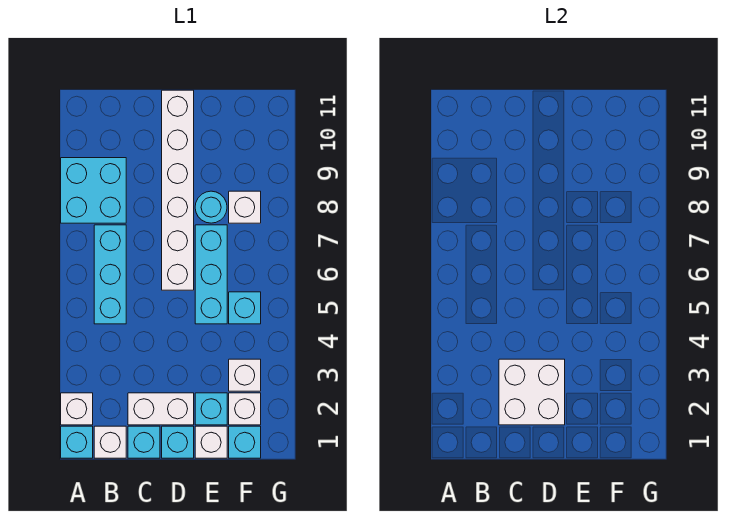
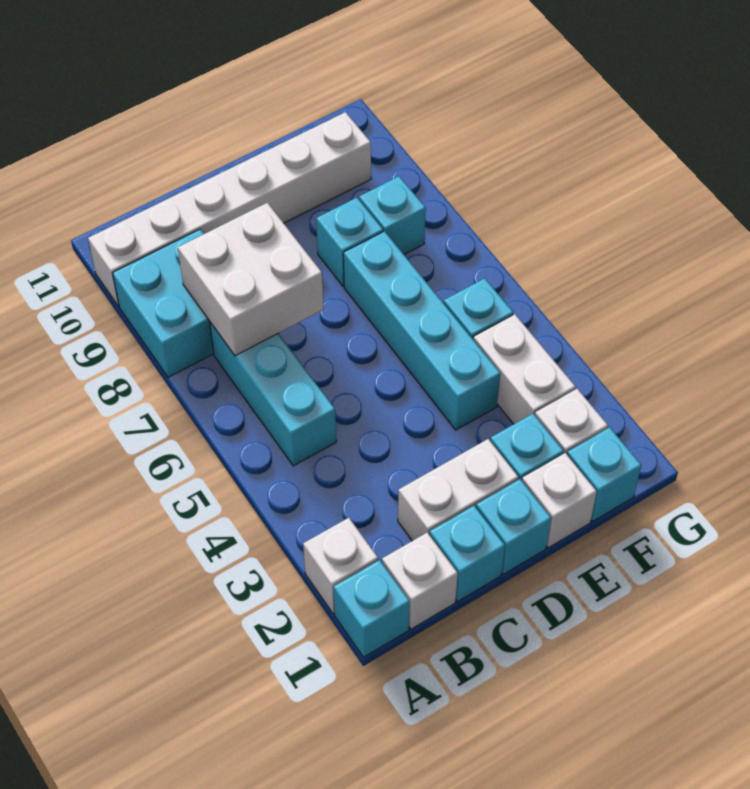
white brick C2:D3 level 2 -> white brick B7:C8 level 2
white brick D6:D11 level 1 -> white brick A10:F10 level 1
cyan brick E5:E7 level 1 -> cyan brick E4:E7 level 1
cyan round brick E8 level 1 -> cyan brick E8 level 1
white brick F3 level 1 -> white brick F3:F4 level 1
white brick F8 level 1 -> cyan brick F8 level 1

